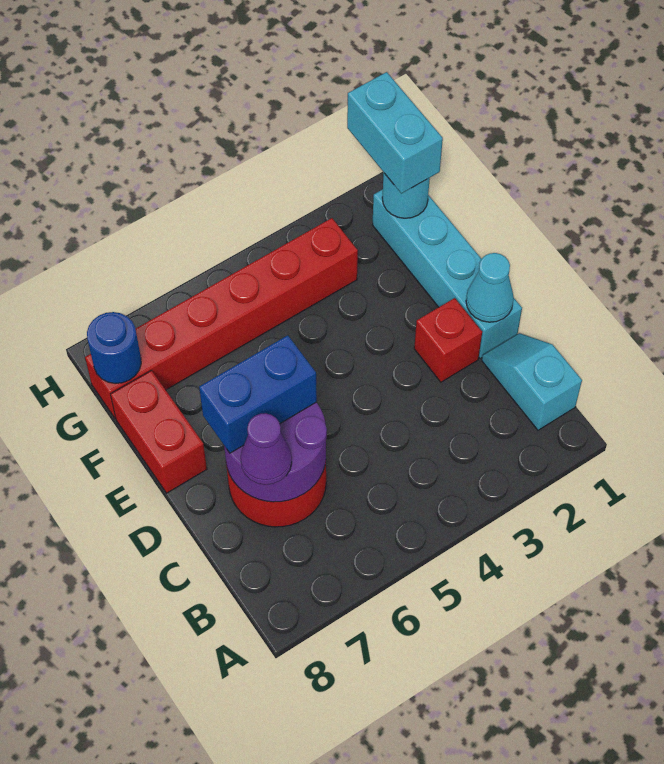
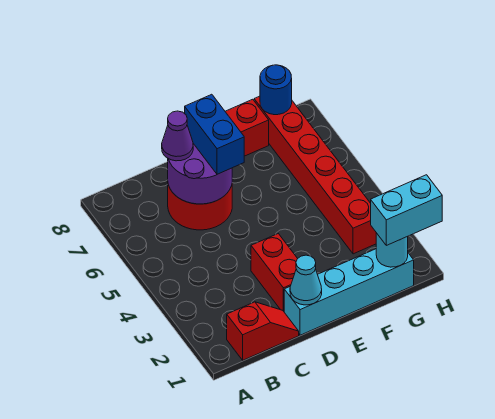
cyan slope B1:C1 level 1 top B -> red slope B1:C1 level 1 top B
red brick D2 level 1 -> red brick D2:D3 level 1

